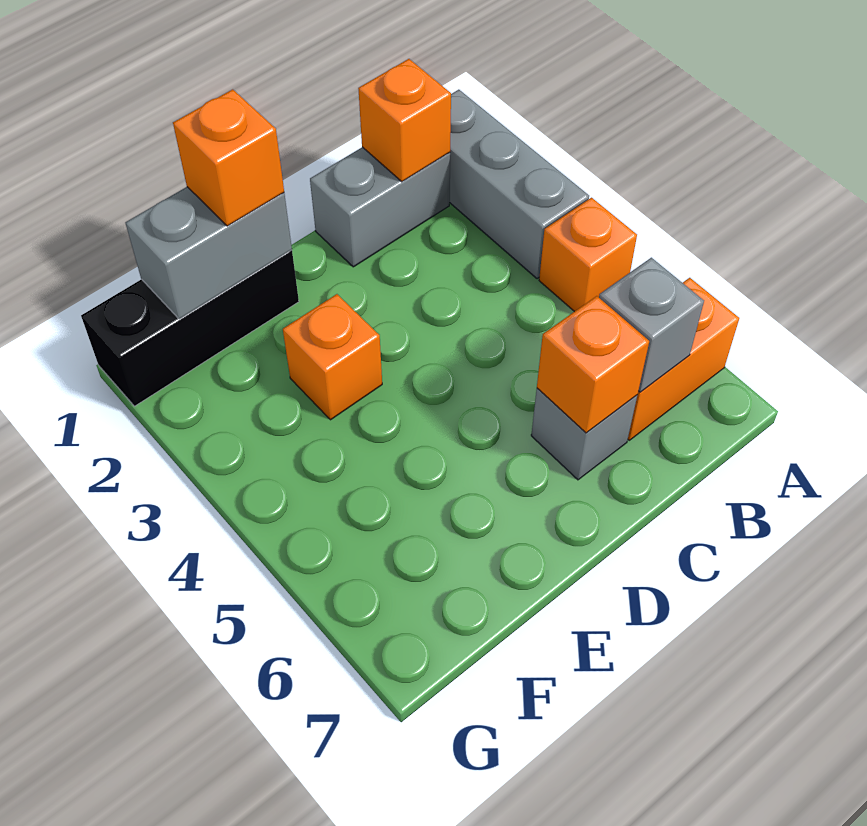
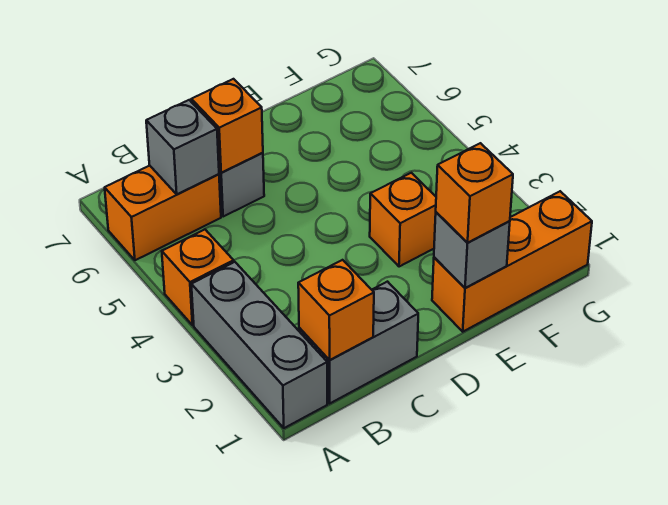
black brick E1:G1 level 1 -> orange brick E1:G1 level 1
grey brick E1:F1 level 2 -> grey brick E1 level 2

